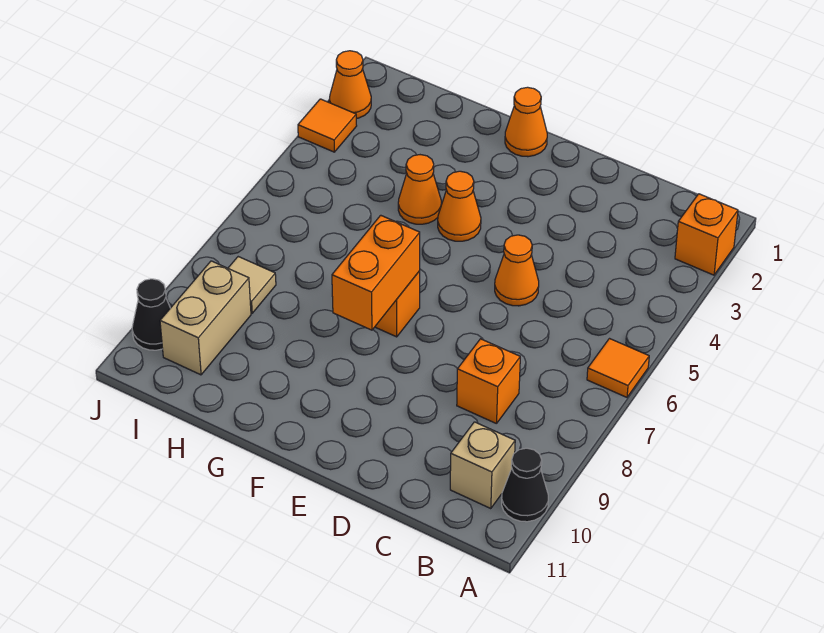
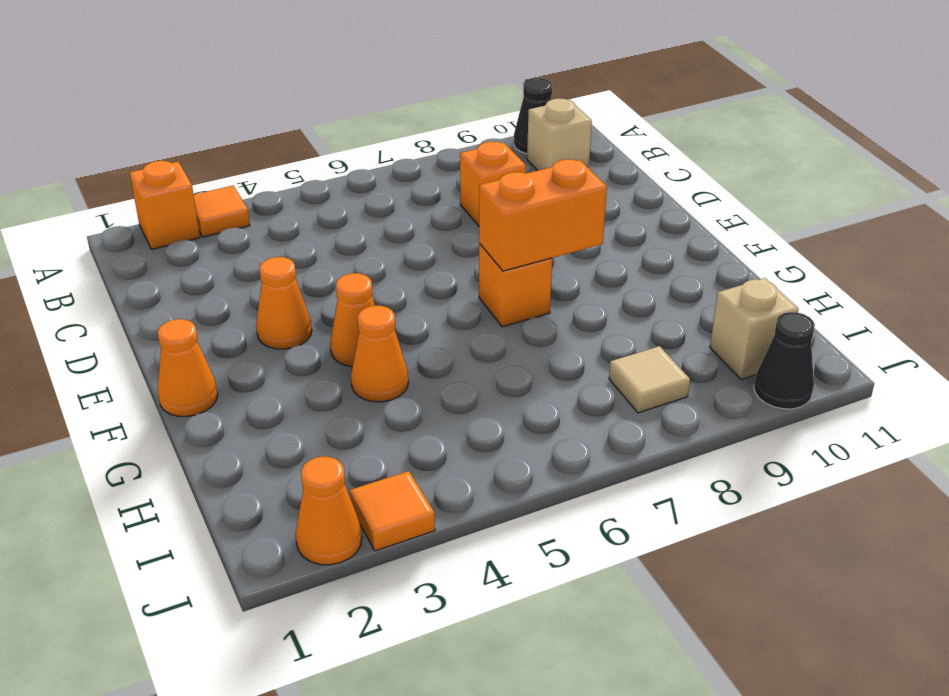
orange tile A6 level 1 -> orange tile A3 level 1
orange cone D5 level 1 -> orange cone E3 level 1
tan brick I9:I10 level 1 -> tan brick I10 level 1

